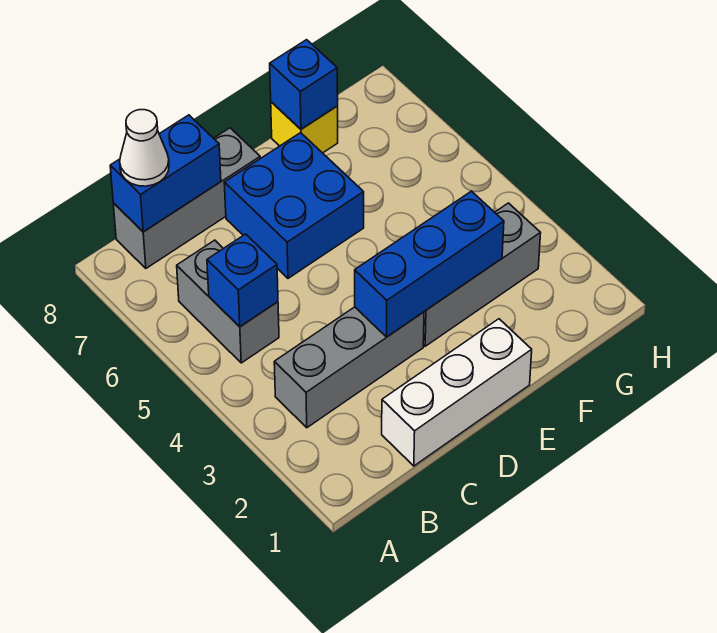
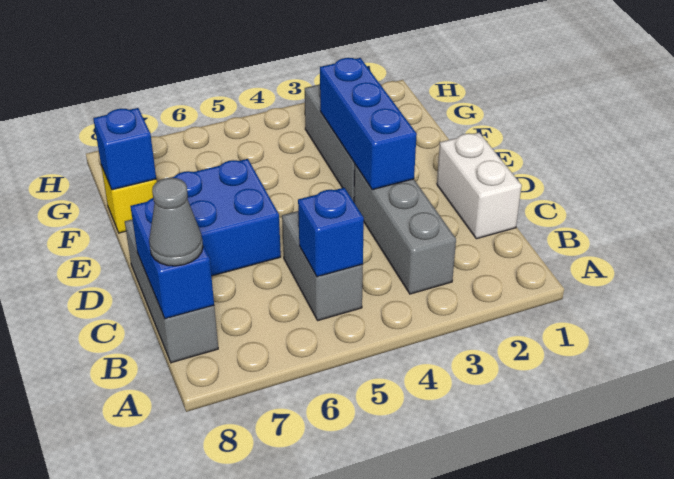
grey brick B5:B6 level 1 -> grey brick B5:C5 level 1
white cone B8 level 3 -> grey cone B8 level 3
white brick C1:E1 level 1 -> white brick C1:D1 level 1

